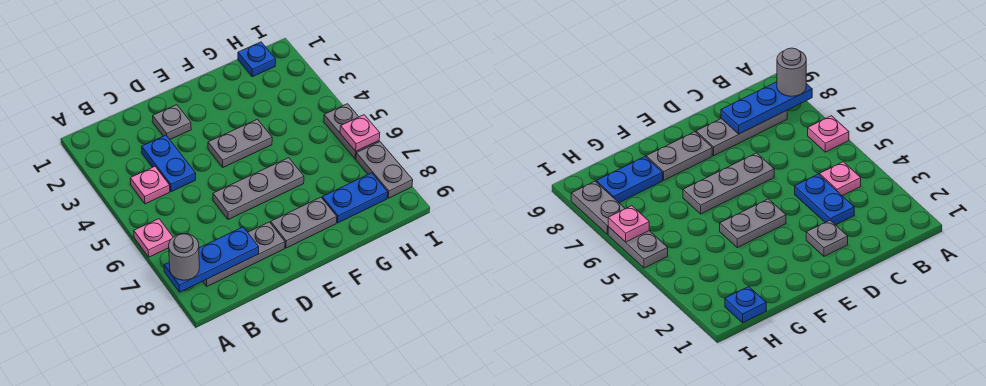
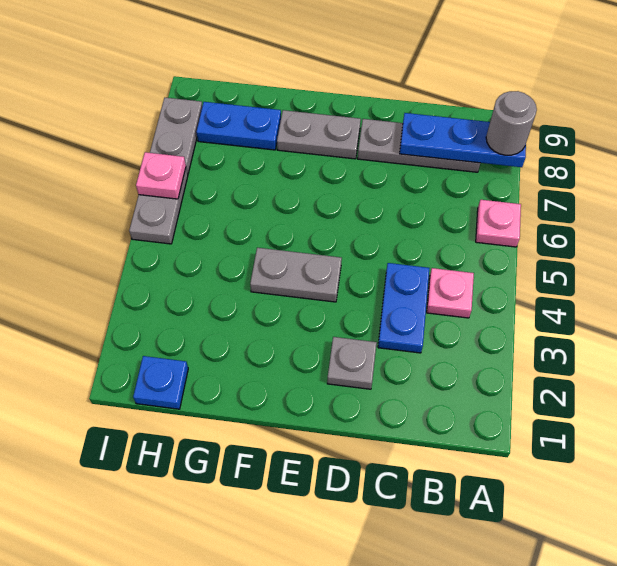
grey plate D6:F6 level 1 -> none

